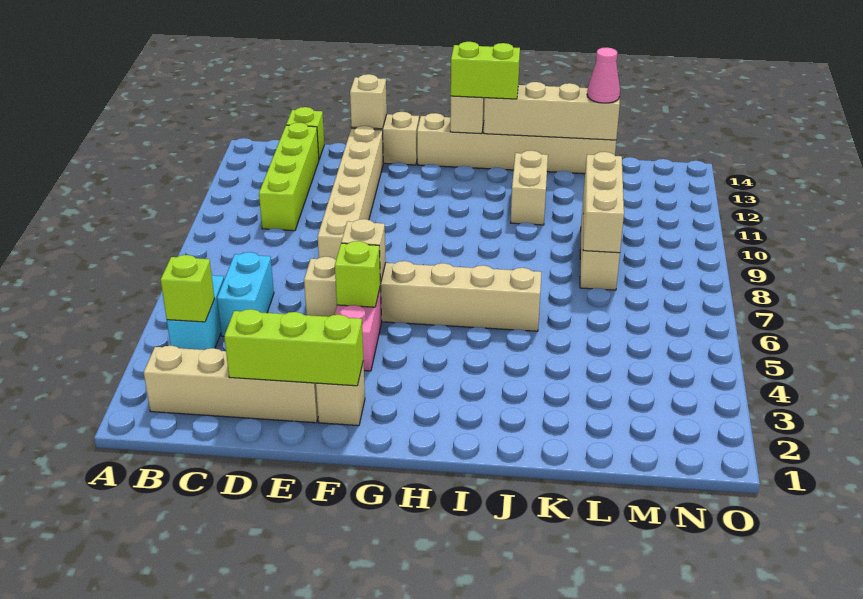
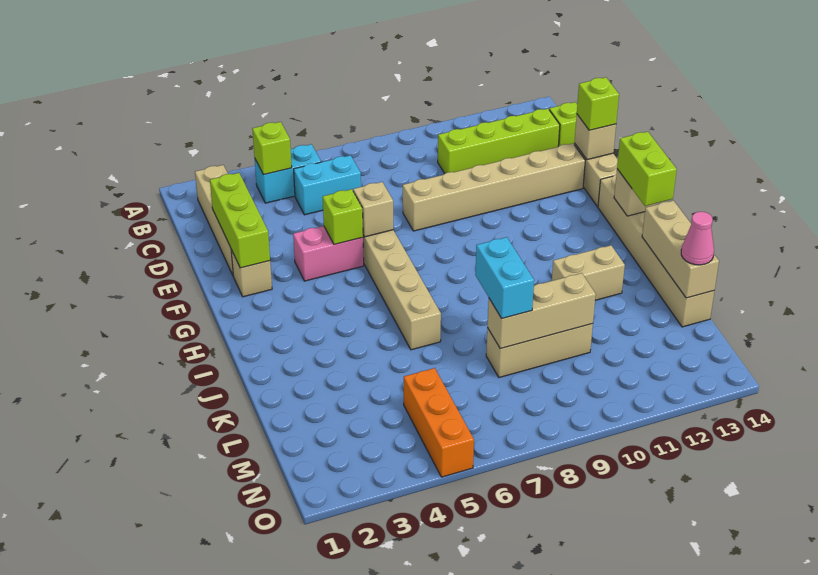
none -> lime brick E14 level 3
tan brick I14:L14 level 2 -> tan brick J14:L14 level 2
none -> cyan brick K8:L8 level 3
none -> orange brick M5:O5 level 1

